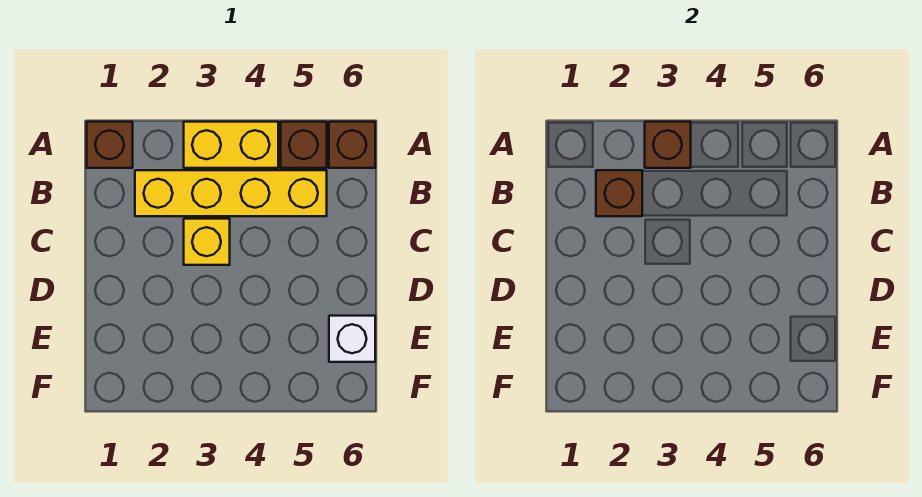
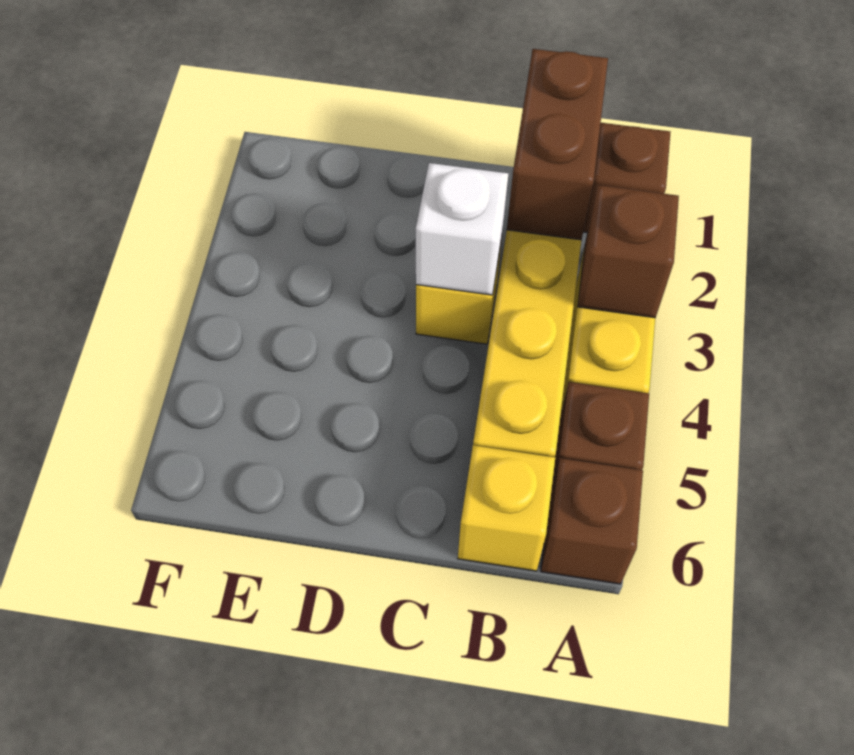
brown brick B2 level 2 -> brown brick B1:B2 level 2
none -> yellow brick B6 level 1
white brick E6 level 1 -> white brick C3 level 2

